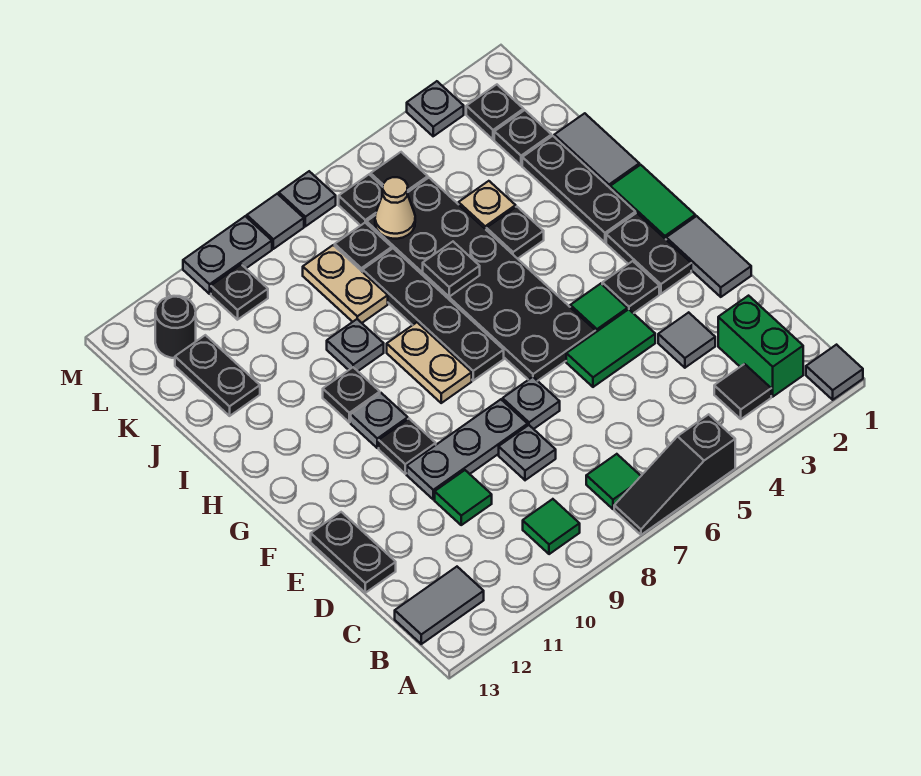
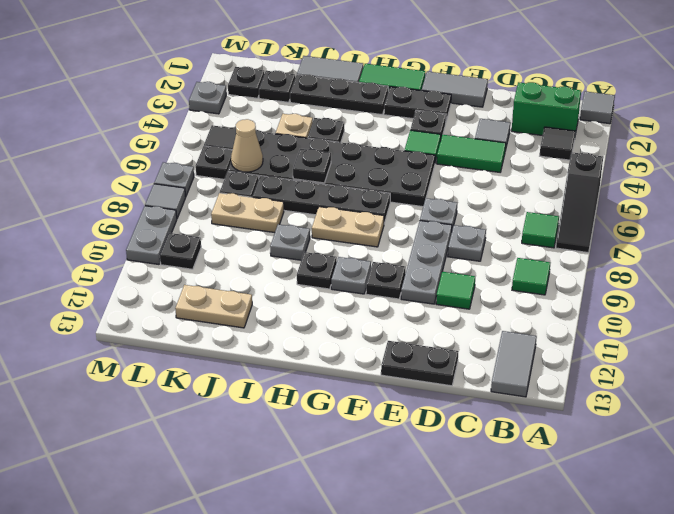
green tile E4:E5 level 1 -> green tile D4:E4 level 1
black plate J12:K12 level 1 -> tan plate J12:K12 level 1
black round brick L12 level 1 -> none

